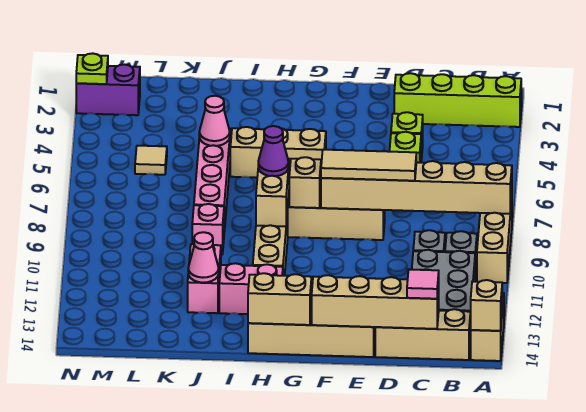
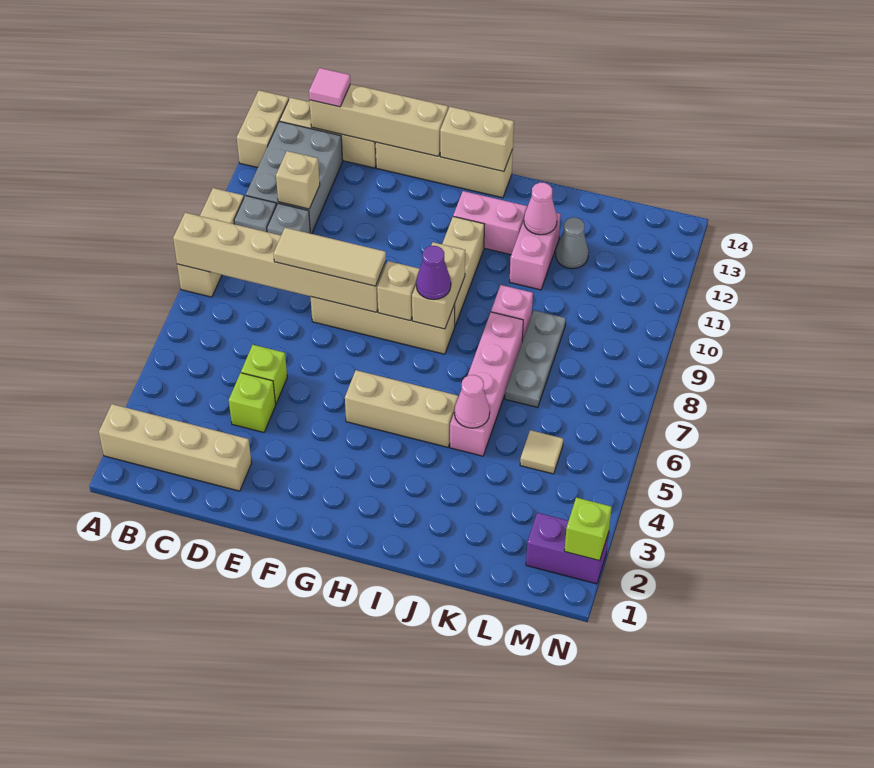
lime brick A2:D2 level 1 -> tan brick A2:D2 level 1
tan brick A14 level 2 -> tan brick C11 level 2
none -> grey plate K7:K9 level 1
none -> grey cone K12 level 1
lime plate N2 level 2 -> lime brick N2 level 2

